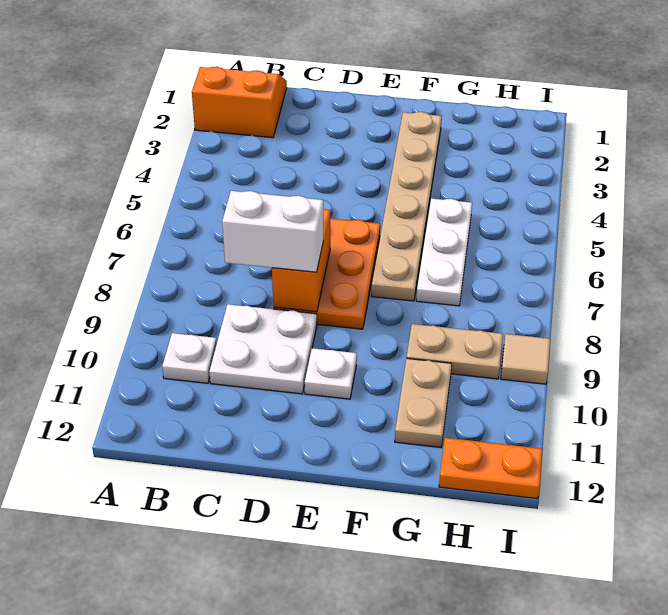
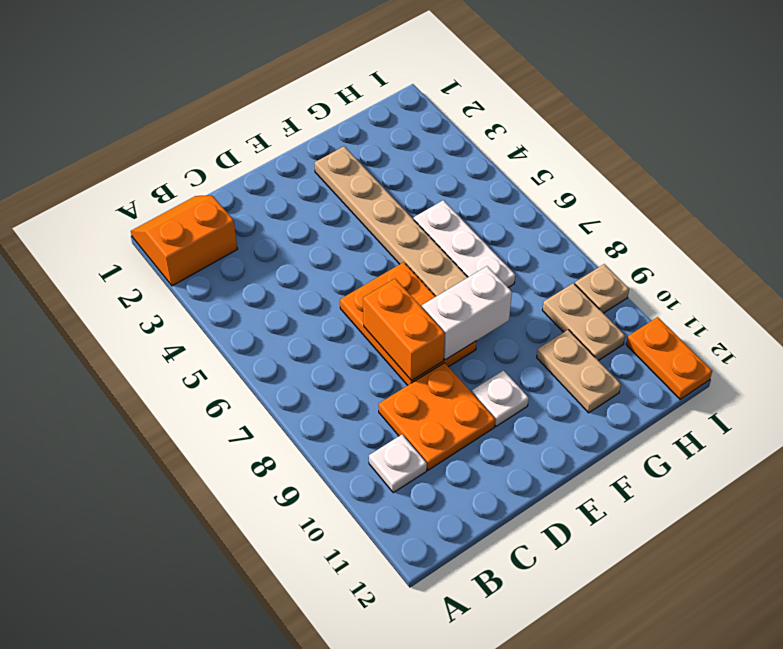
white brick C8:D8 level 3 -> white brick E8:F8 level 2
white plate C9:D10 level 1 -> orange plate C9:D10 level 1
tan plate G9:H9 level 1 -> tan plate H9:H10 level 1
orange plate H12:I12 level 1 -> orange plate I11:I12 level 1
tan tile I9 level 1 -> tan plate I9 level 1

